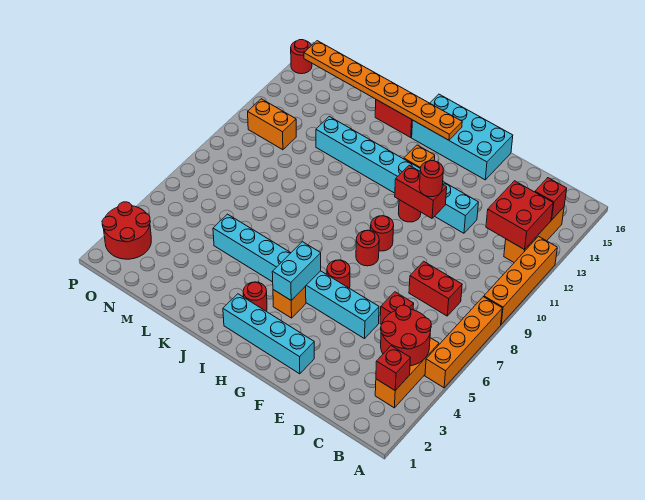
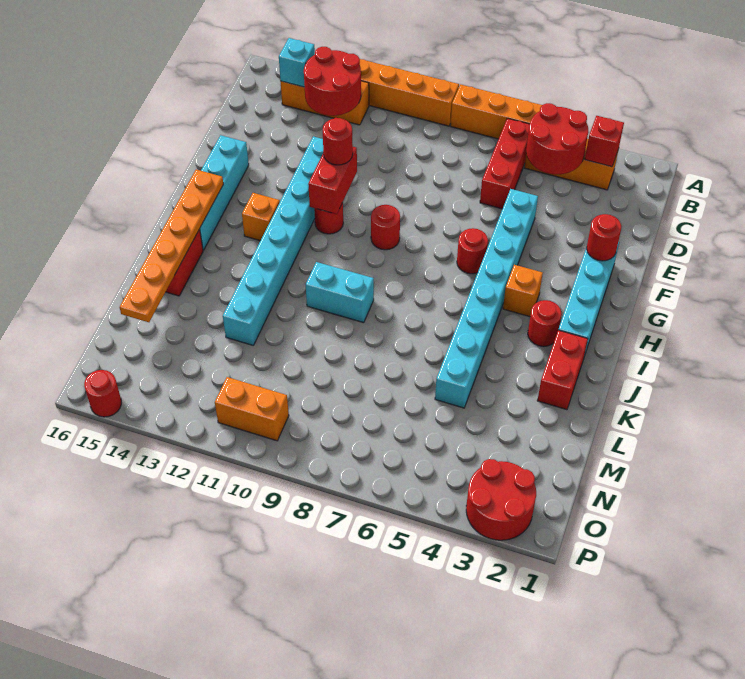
red brick B12:C13 level 2 -> red round brick B12:C13 level 2
red brick B14 level 2 -> cyan brick B14 level 2
red brick C8:D8 level 1 -> red brick J2:K2 level 1
red brick D6 level 1 -> red brick B6:D6 level 1
cyan brick F15:I16 level 1 -> cyan brick F15:I15 level 1
red round brick G8 level 1 -> red round brick F2 level 2
cyan brick H4:H5 level 2 -> cyan brick J9:J10 level 1
orange plate H15:O15 level 2 -> orange plate H15:M15 level 2
orange brick N11:O11 level 1 -> orange brick O10:O11 level 1

